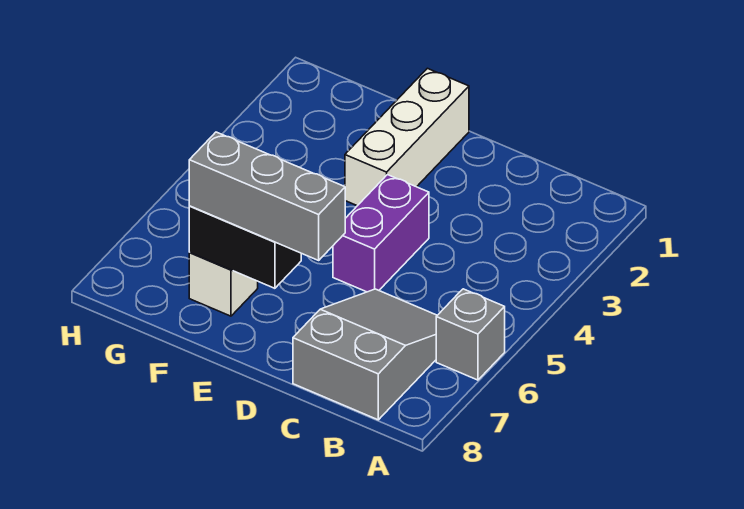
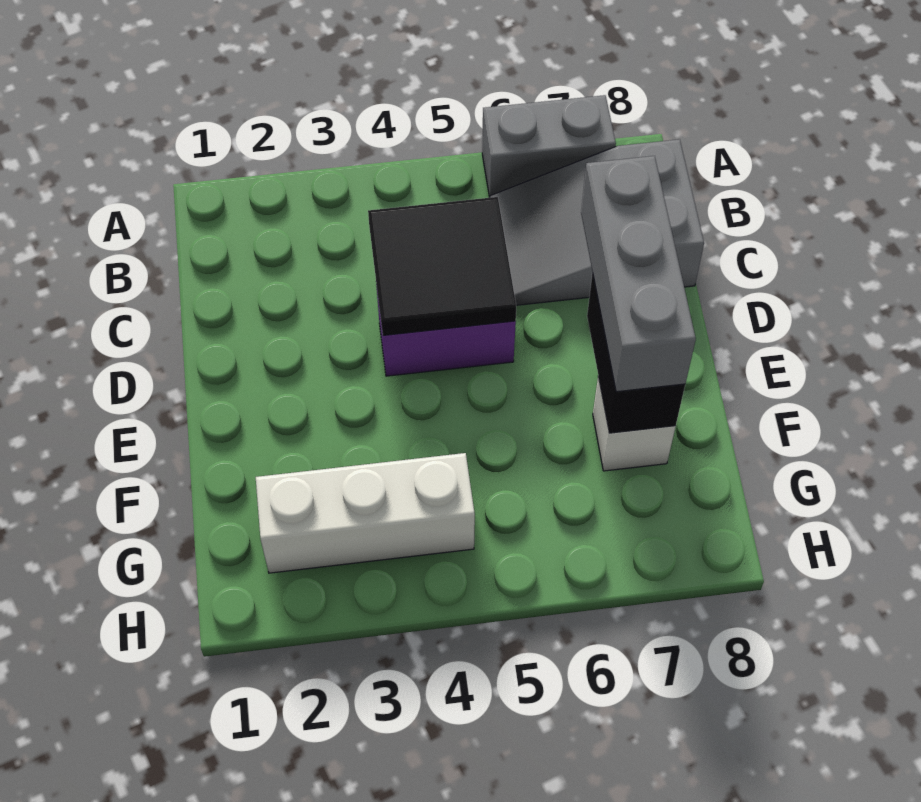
grey brick A6 level 1 -> grey brick A6:A7 level 1
none -> black tile C4:D5 level 2
white brick E1:E3 level 1 -> white brick G2:G4 level 1

